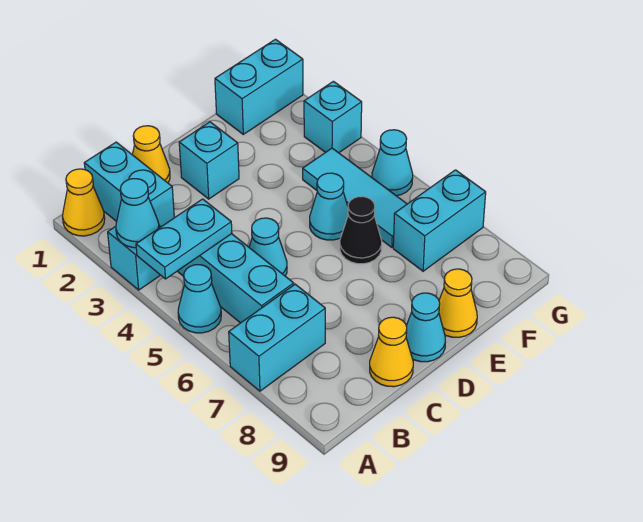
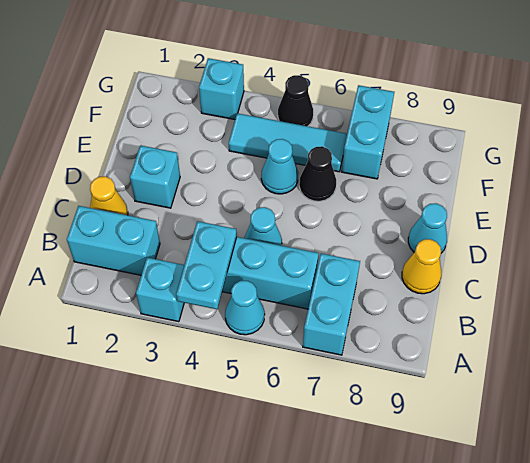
yellow cone A1 level 1 -> none
cyan cone A3 level 2 -> none
yellow cone E9 level 1 -> none
cyan brick F1:G1 level 1 -> none
cyan cone G5 level 1 -> black cone G5 level 1

